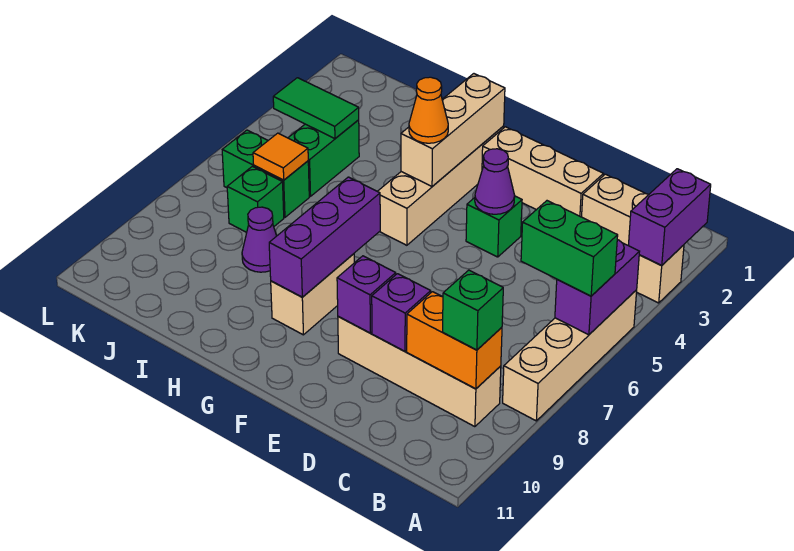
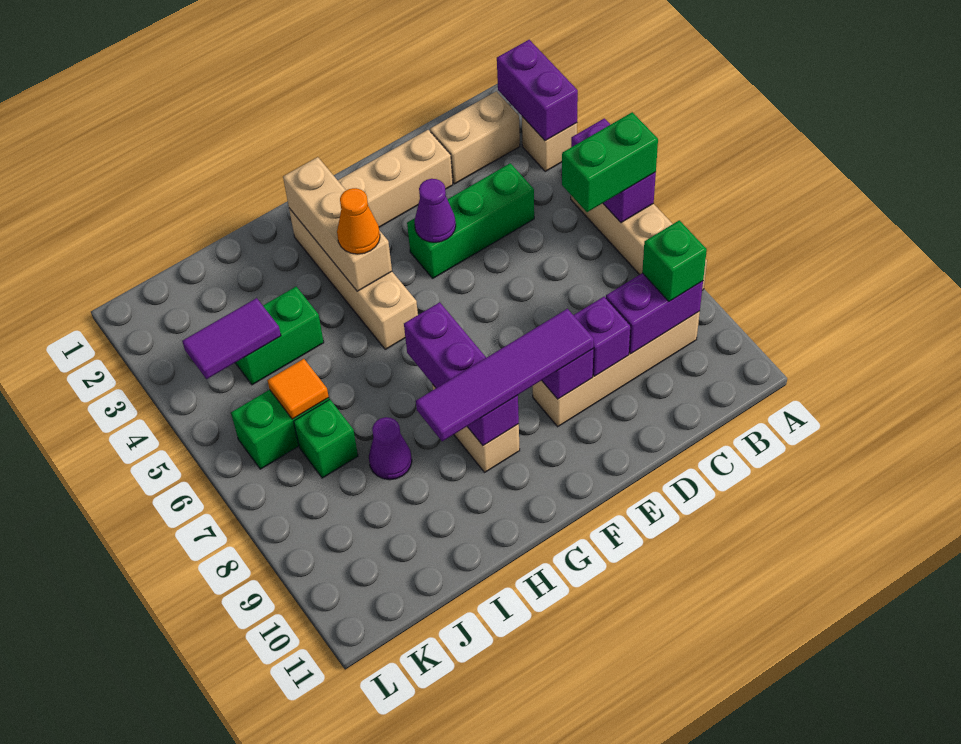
orange brick B9:C9 level 2 -> purple brick B9:C9 level 2
green brick E4 level 1 -> green brick C4:E4 level 1
none -> purple tile E9:H9 level 3
green brick J4:J5 level 1 -> green brick I4:J4 level 1
green tile J4:K4 level 2 -> purple tile J4:K4 level 2

